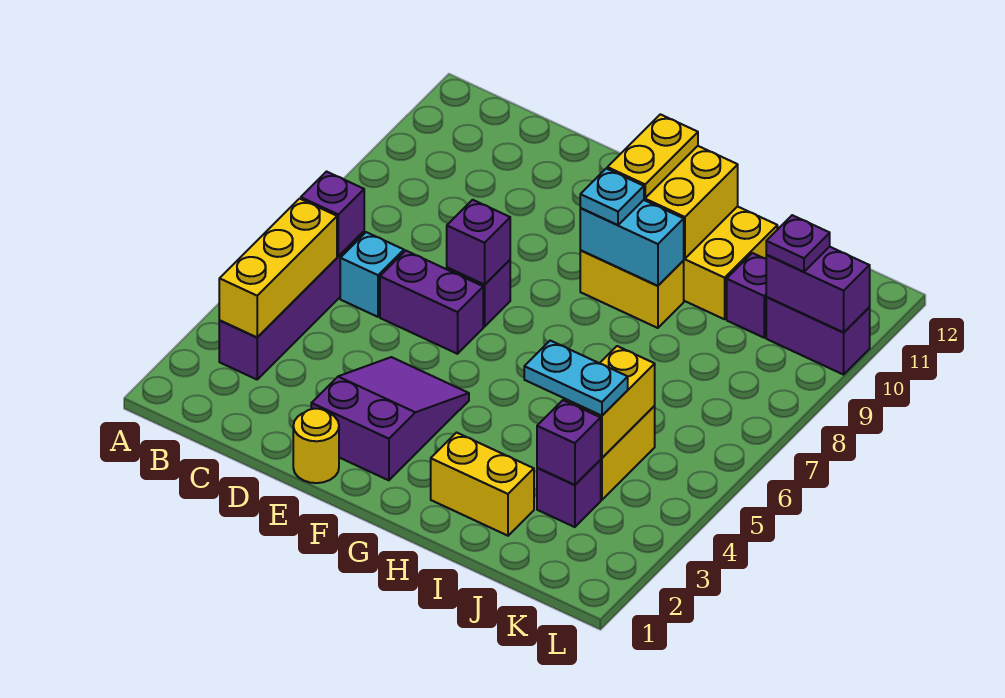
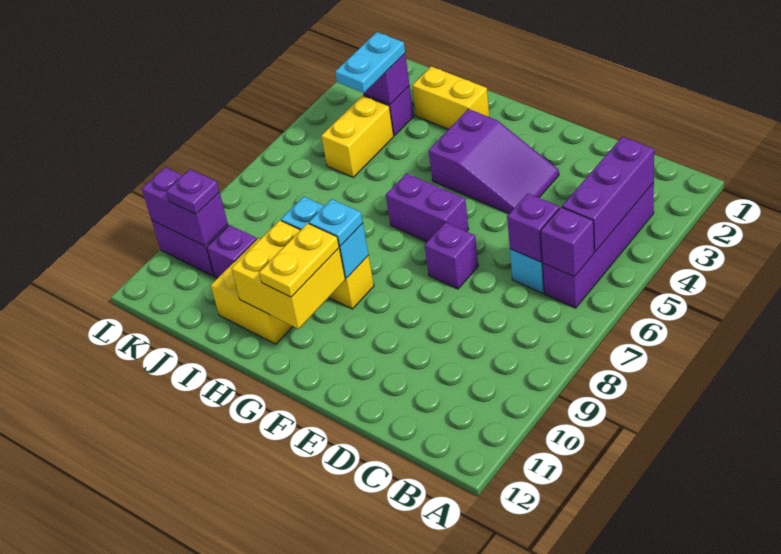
yellow brick B3:B5 level 2 -> purple brick B3:B5 level 2
purple brick D6:E6 level 1 -> purple brick F6:G6 level 1
yellow round brick E1 level 1 -> none
purple slope E2:F4 level 1 top 2 -> purple slope E3:G4 level 1 top G
purple brick E7 level 2 -> purple brick C6 level 2
cyan plate I4:J4 level 3 -> cyan plate J3:J4 level 3
yellow brick J4:J5 level 2 -> none

